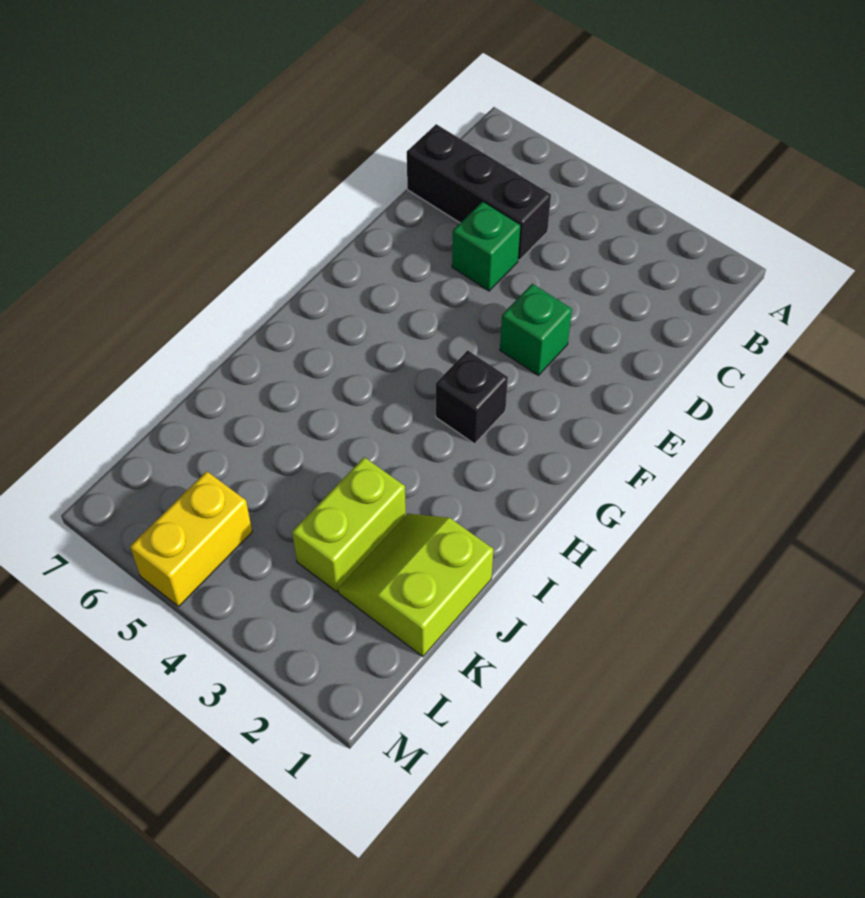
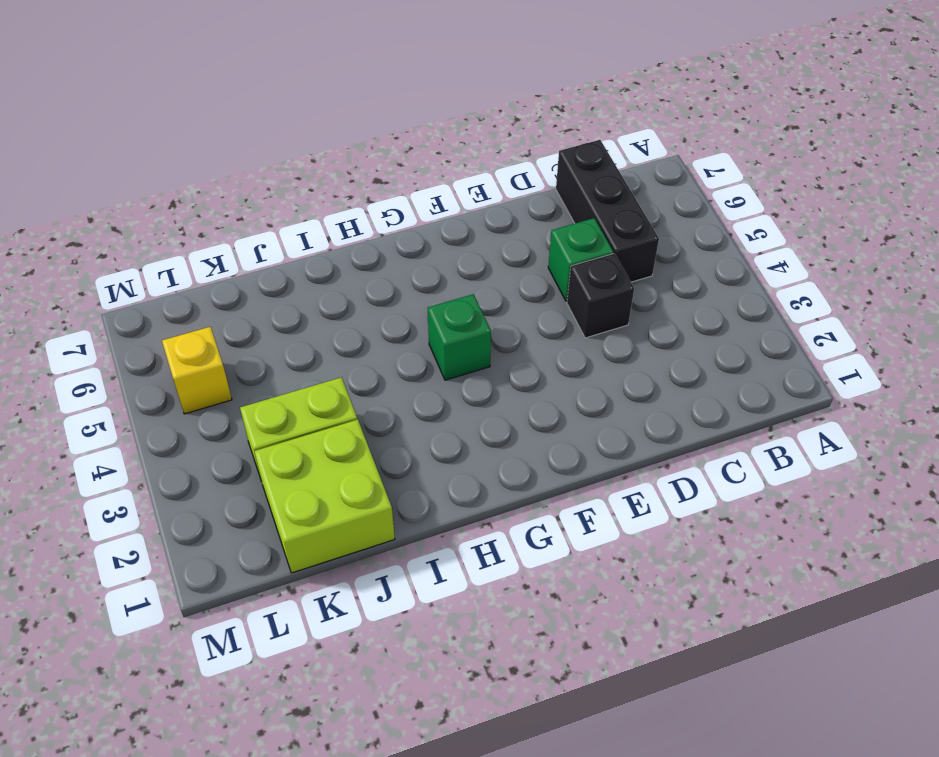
green brick E3 level 1 -> green brick G4 level 1
black brick G3 level 1 -> black brick D4 level 1
lime slope J1:K2 level 1 top 1 -> lime brick J1:K2 level 1
yellow brick L5:M5 level 1 -> yellow brick L5 level 1

